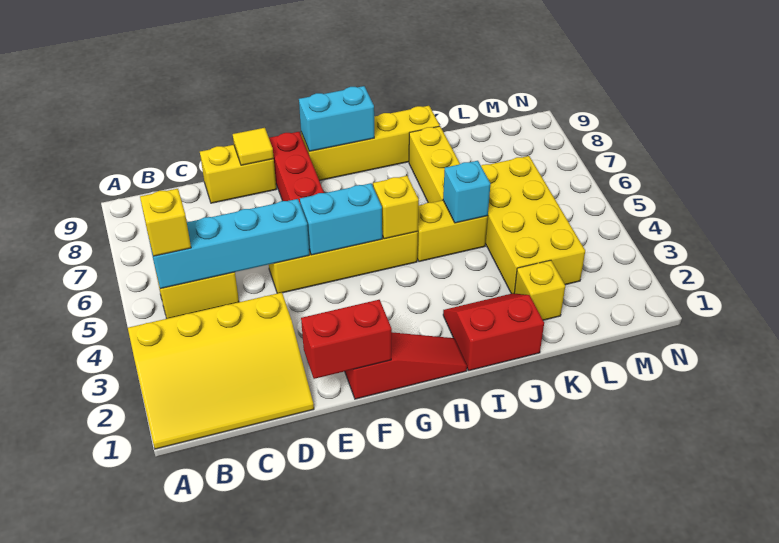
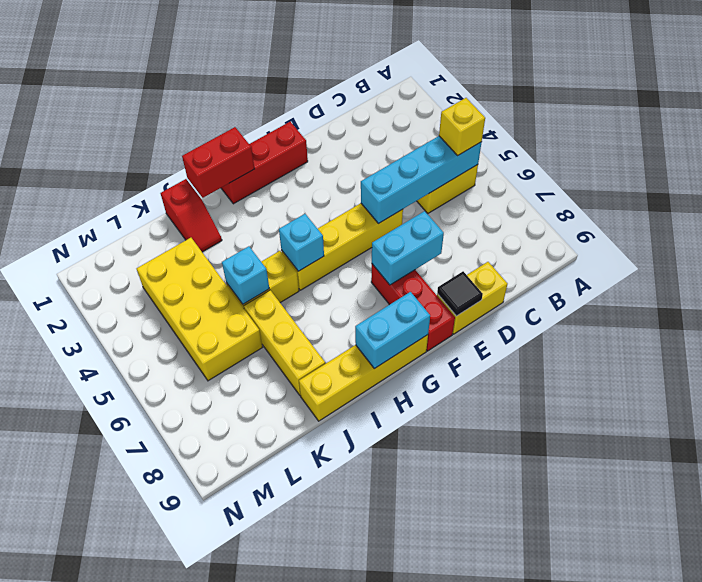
yellow slope A1:D3 level 1 top 3 -> none
red brick E1:F1 level 2 -> red brick H1:I1 level 2
yellow tile E9 level 2 -> black tile E9 level 2
red slope F1:H1 level 1 top F -> red brick F1:H1 level 1
cyan brick F5:G5 level 2 -> cyan brick E7:F7 level 2
yellow brick H5 level 2 -> cyan brick H5 level 2
red slope I1:J2 level 1 top 1 -> red slope J1:J2 level 1 top 1
yellow brick K2 level 1 -> none

